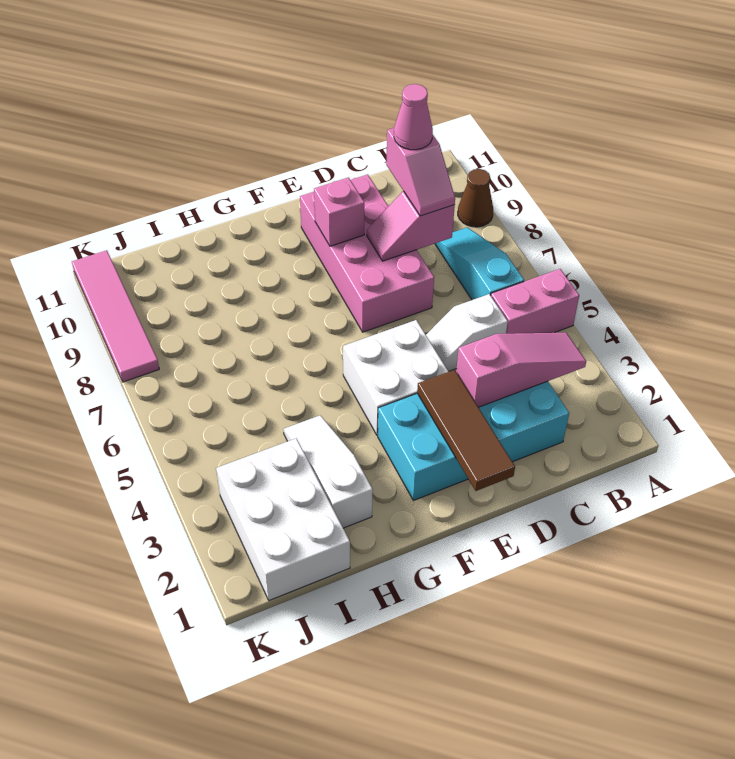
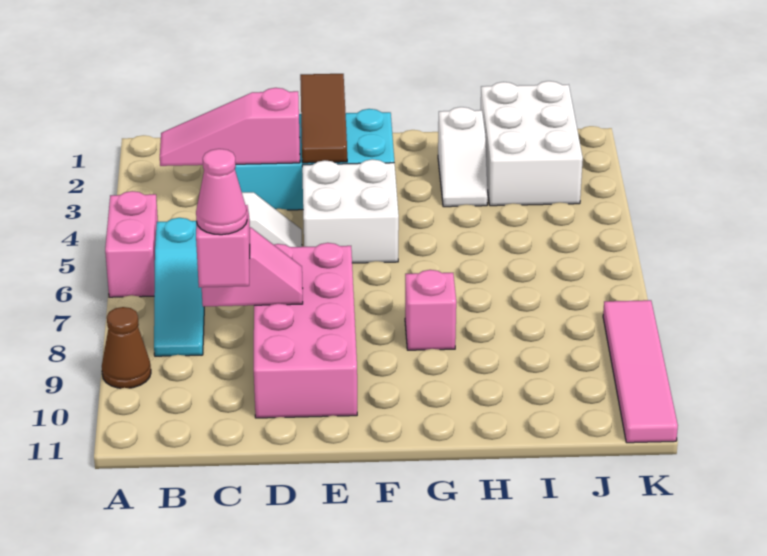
pink brick A5:B5 level 1 -> pink brick A5:A6 level 1
pink brick E9 level 2 -> pink brick G8 level 1
white slope H2:H4 level 1 top 2 -> white slope H2:H3 level 1 top 2

